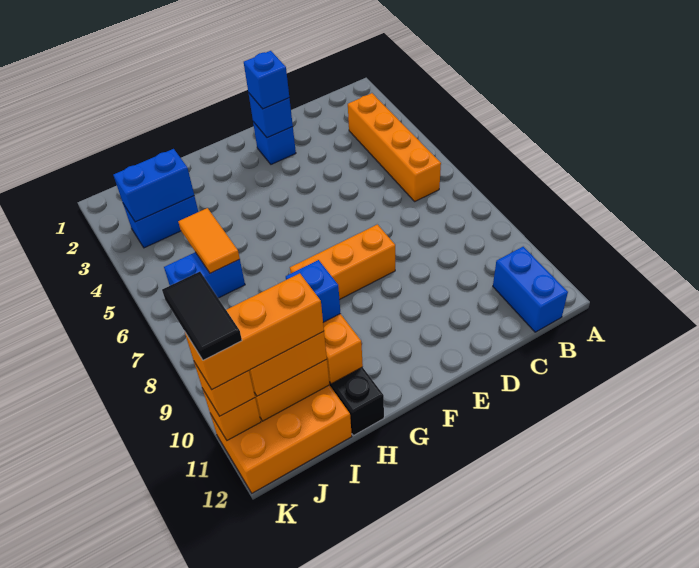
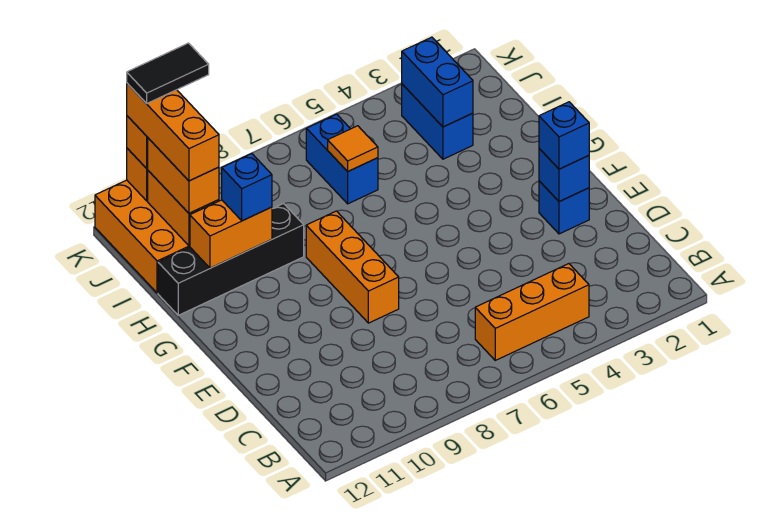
orange brick B3:B6 level 1 -> orange brick B4:B6 level 1
blue brick B11:B12 level 1 -> none
orange tile I5:I6 level 2 -> orange tile I6 level 2

